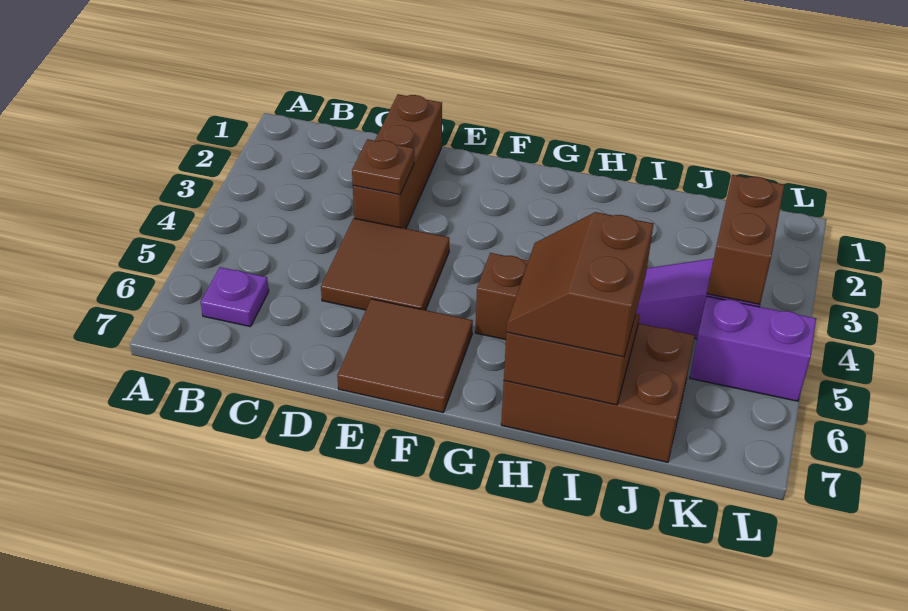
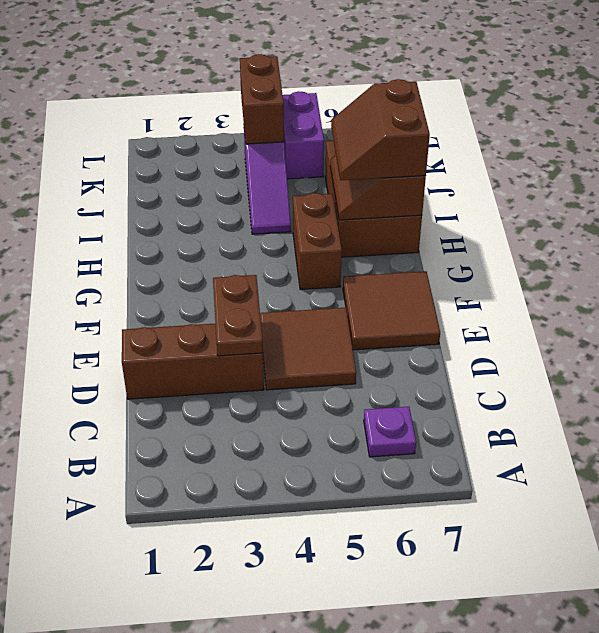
brown plate D3 level 2 -> brown plate D3:E3 level 2
brown slope H6:I7 level 3 top I -> brown slope H6:I7 level 3 top 7
brown brick K3:K4 level 2 -> brown brick K4:L4 level 2

